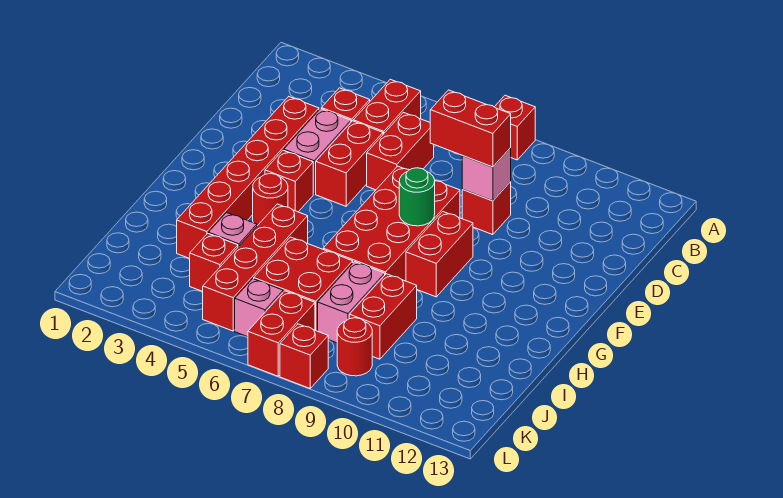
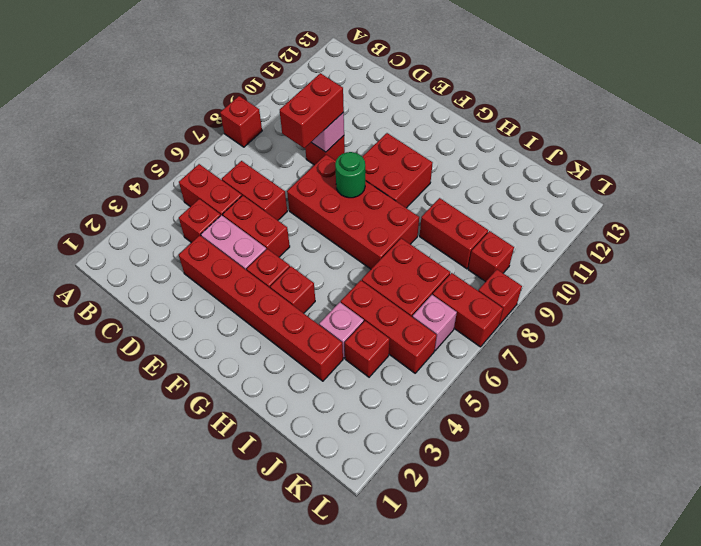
red brick F9:G9 level 1 -> red brick F9:G10 level 1
red round brick G4 level 1 -> red brick G4 level 1
red brick H5:K5 level 1 -> red brick I5:K5 level 1
pink brick I8:J8 level 1 -> none
red round brick K9 level 1 -> red brick K9 level 1

